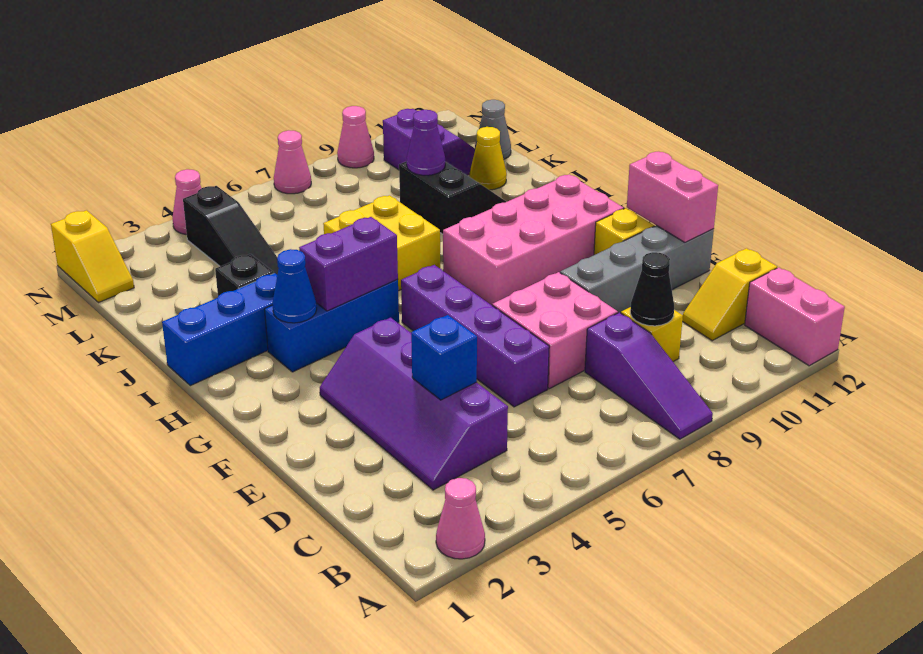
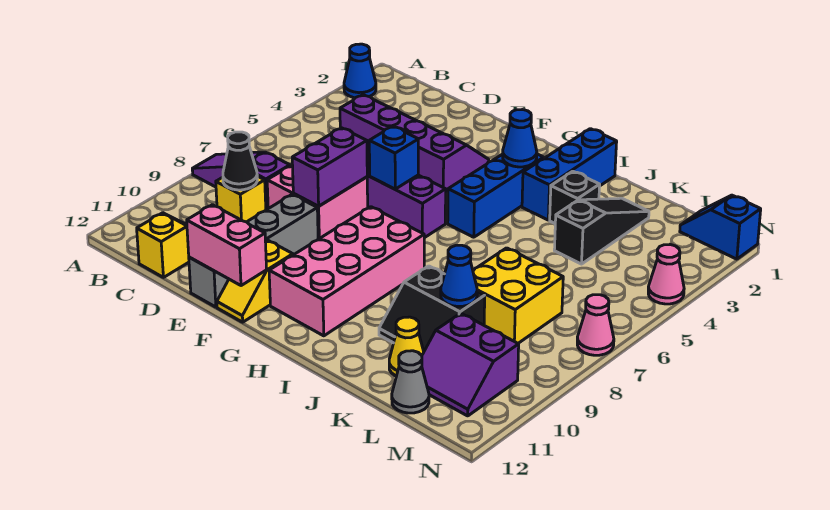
pink cone A2 level 1 -> blue cone A2 level 1
pink brick A12:B12 level 1 -> none
blue brick D4 level 2 -> blue brick F6 level 2
purple brick H4:H5 level 2 -> purple brick E7:E8 level 2
yellow brick I6:J7 level 1 -> yellow brick K7:L8 level 1
black slope K4:M4 level 1 top M -> black slope K2:K4 level 1 top 4
purple cone K9 level 2 -> blue cone K9 level 2
yellow slope M1:N1 level 1 top N -> blue slope M1:N1 level 1 top N
pink cone N9 level 1 -> none

